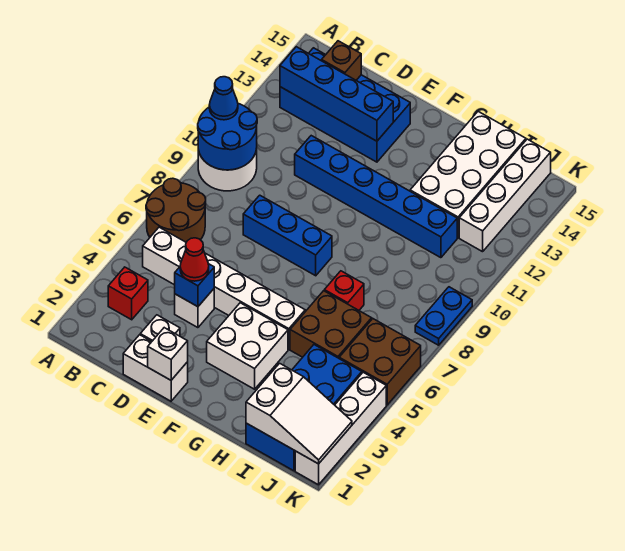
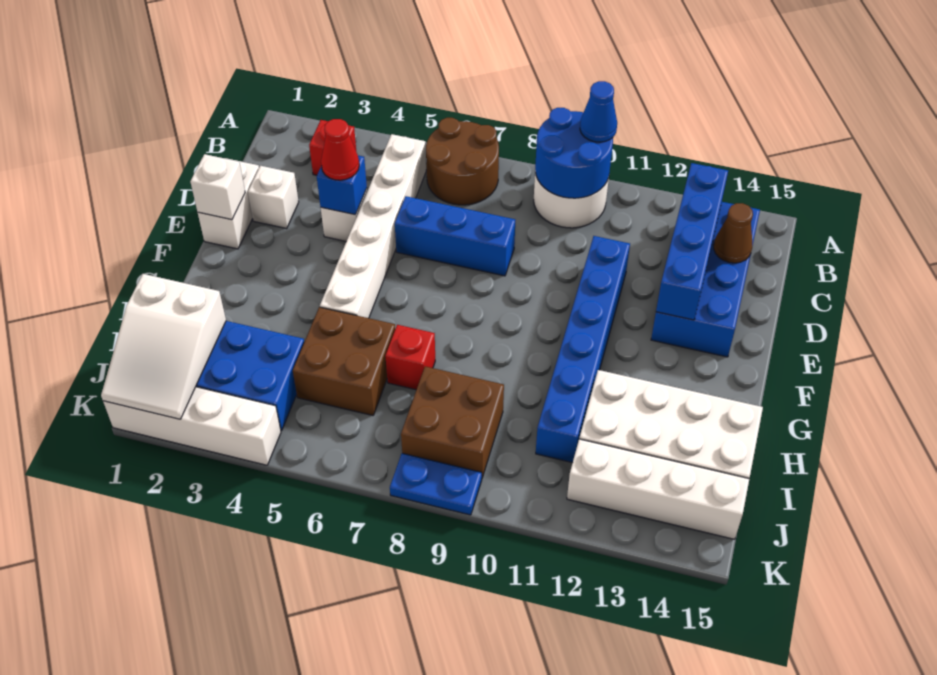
brown brick C14 level 2 -> brown cone C14 level 2
blue brick D8:F8 level 1 -> blue brick D6:D8 level 1
white brick F3:G4 level 1 -> none
brown brick J5:K6 level 1 -> brown brick I8:J9 level 1

